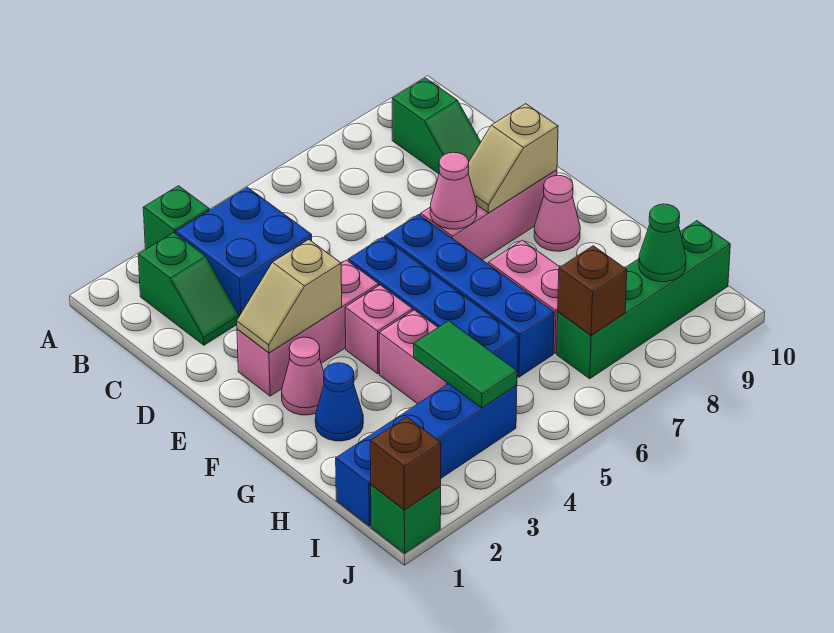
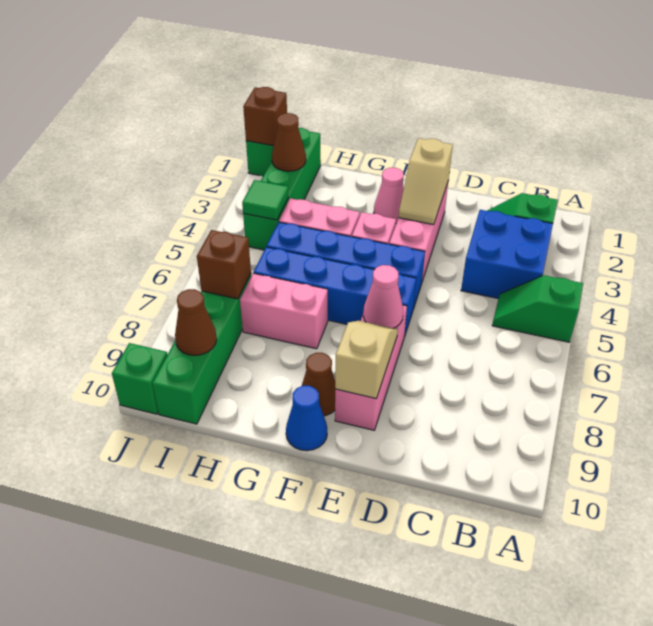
green brick A3 level 1 -> green brick J10 level 1
green slope B9:C9 level 1 top B -> green slope A5:B5 level 1 top A
tan slope E2:E3 level 2 top 3 -> tan slope E2:E3 level 2 top 2
pink cone F9 level 1 -> brown cone F9 level 1
blue cone G2 level 1 -> blue cone F10 level 1
green tile H4:I4 level 2 -> green tile I4 level 2
blue brick I1:I4 level 1 -> green brick I1:I4 level 1
none -> brown cone I2 level 2
green cone I9 level 2 -> brown cone I9 level 2

